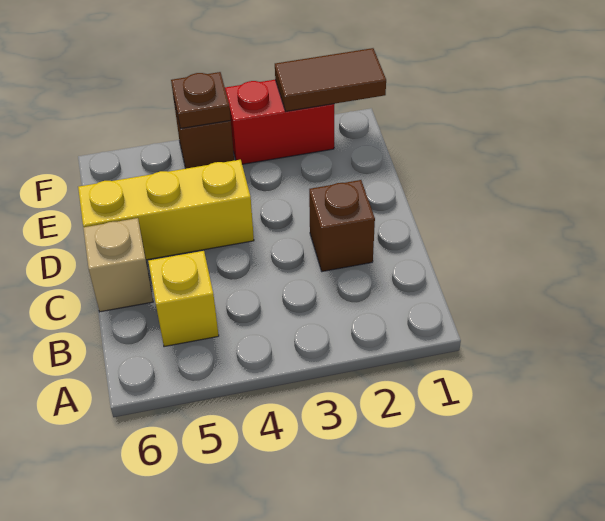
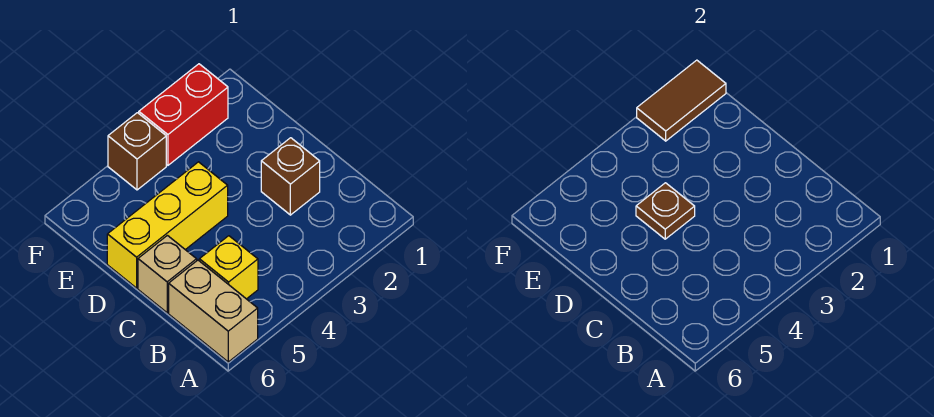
none -> tan brick A6:B6 level 1
brown plate F4 level 2 -> brown plate D4 level 2

